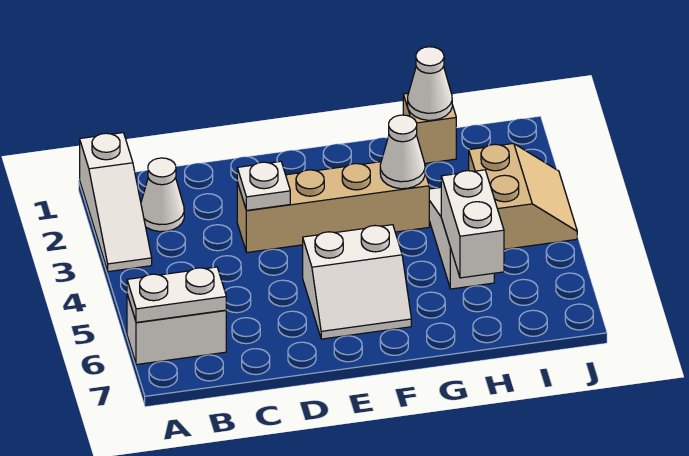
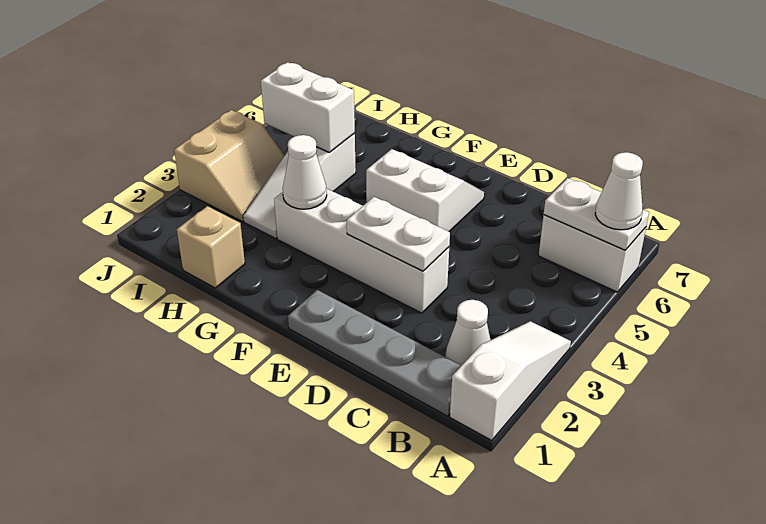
none -> grey plate B1:E1 level 1
tan brick D3:G3 level 1 -> white brick D3:G3 level 1
white plate D3 level 2 -> white plate D3:E3 level 2
white cone H1 level 2 -> white cone A6 level 3
white brick H5:H6 level 2 -> white brick H5:I5 level 2
tan slope I3:J4 level 1 top I -> tan slope I3:J4 level 1 top J

